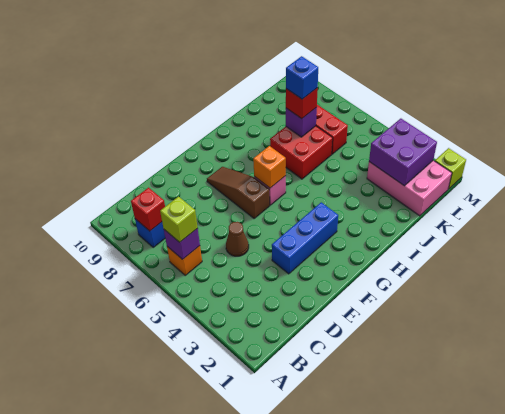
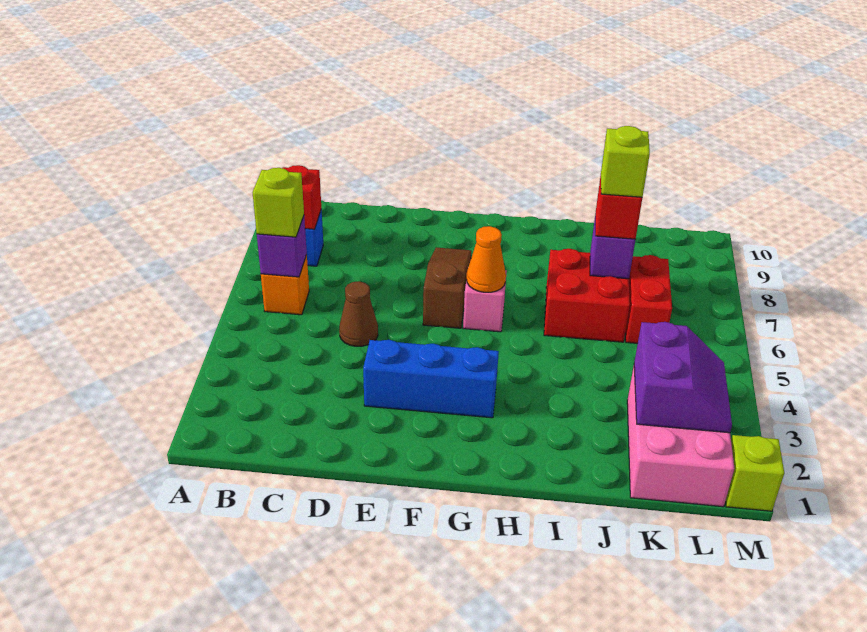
orange brick G6 level 2 -> orange cone G6 level 2
blue brick J7 level 4 -> lime brick J7 level 4
purple brick K2:L3 level 2 -> purple slope K2:L3 level 2 top K

